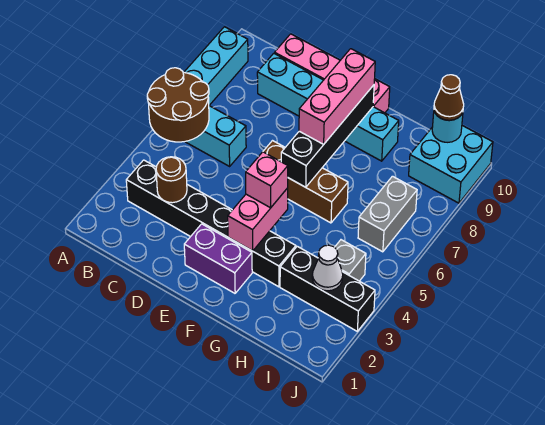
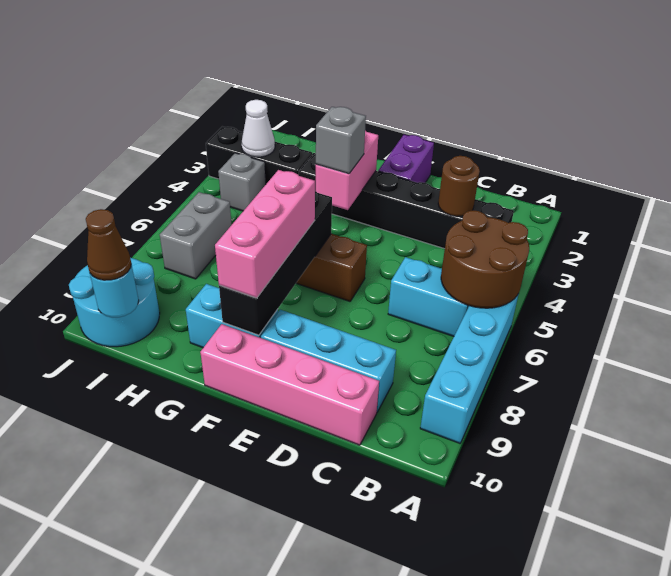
purple brick E2:F2 level 1 -> purple brick E1:E2 level 1
pink brick F4 level 3 -> grey brick F4 level 3
cyan brick I9:J10 level 1 -> cyan round brick I9:J10 level 1

